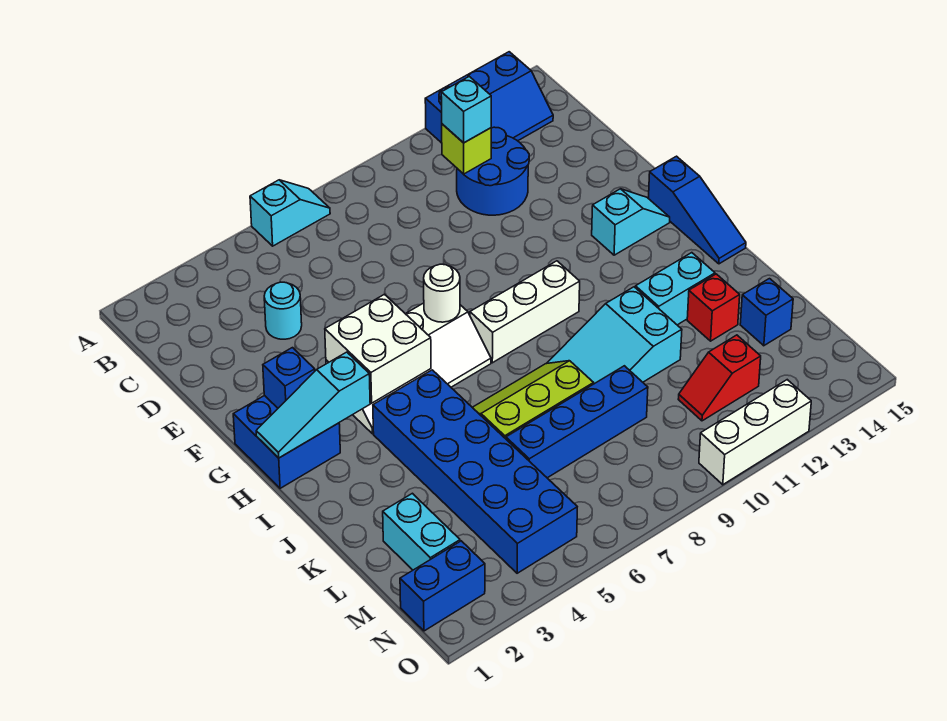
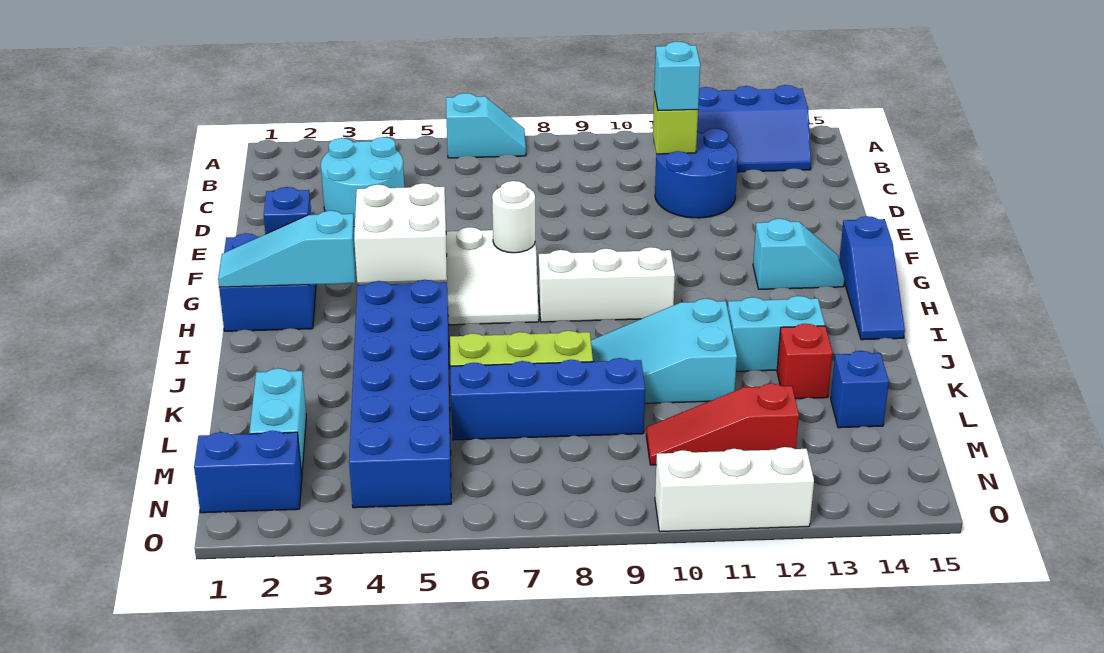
cyan round brick D4 level 1 -> cyan round brick C3:D4 level 1
red slope M11:M12 level 1 top 12 -> red slope M10:M12 level 1 top 12

